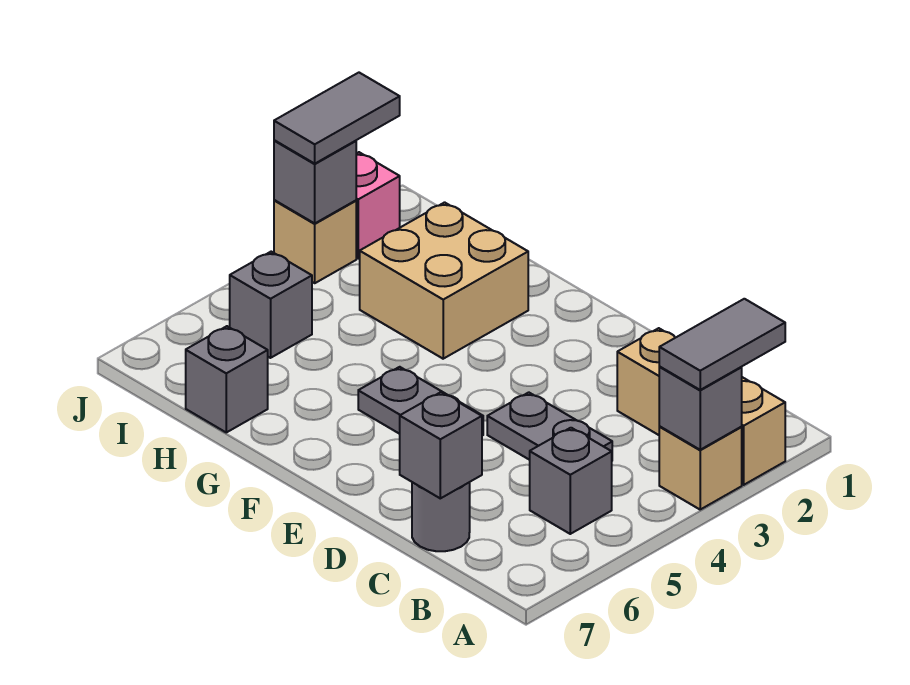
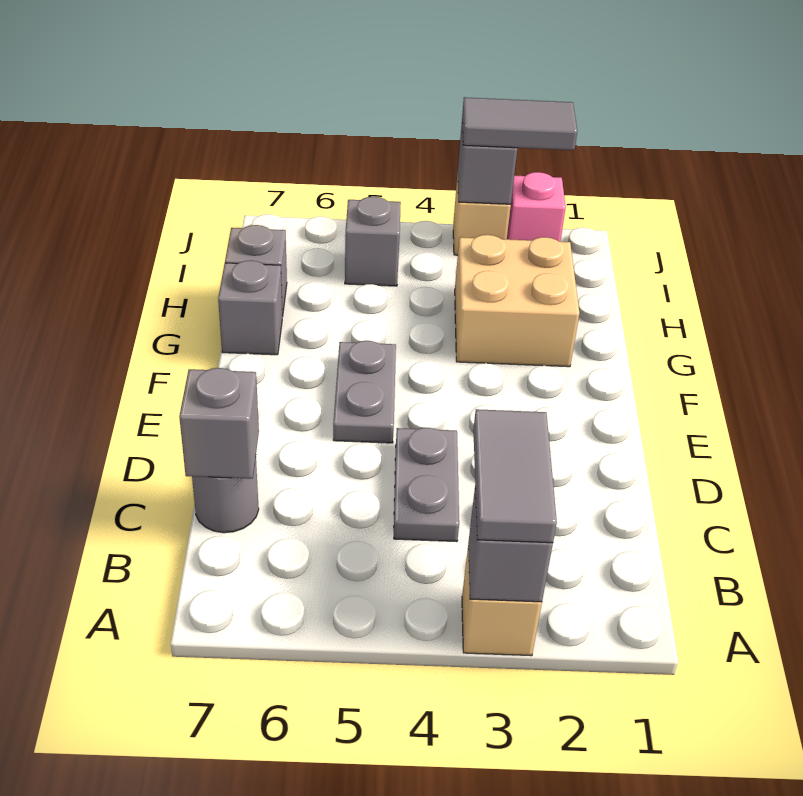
tan brick A2:C2 level 1 -> none
grey tile A2:A3 level 3 -> grey tile A3:B3 level 3
grey brick B5 level 1 -> grey brick G7 level 1

